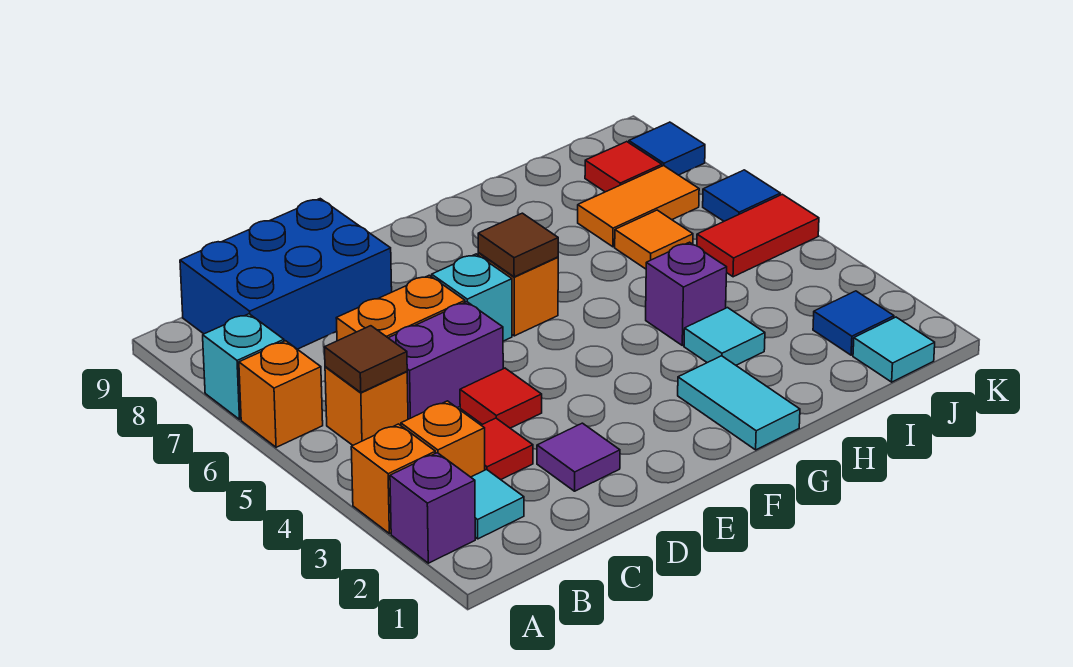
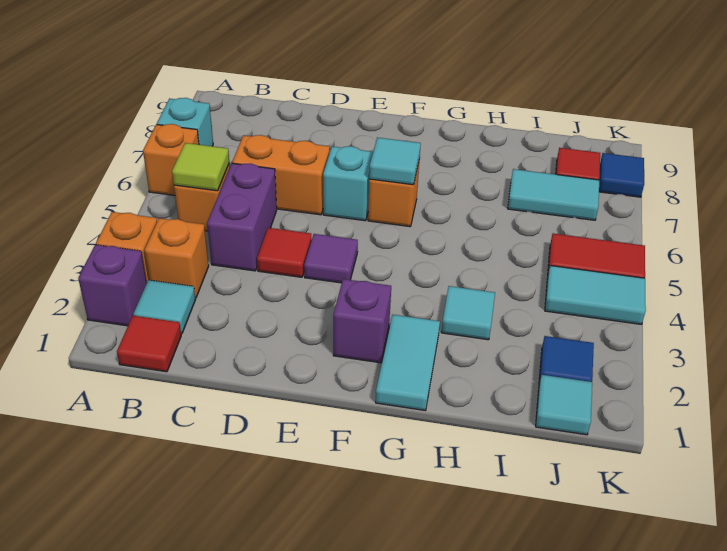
brown tile B5 level 2 -> lime tile B5 level 2
blue brick B8:D9 level 1 -> none
red tile C3 level 1 -> red tile B1 level 1
purple brick C5:D5 level 1 -> purple brick C4:C5 level 1
purple tile D2 level 1 -> purple tile E4 level 1
brown tile F6 level 2 -> cyan tile F6 level 2
purple brick H4 level 1 -> purple brick F2 level 1
orange tile I6 level 1 -> none
orange tile I7:J7 level 1 -> cyan tile I7:J7 level 1
none -> cyan tile J4:K4 level 1
blue tile K6 level 1 -> none

